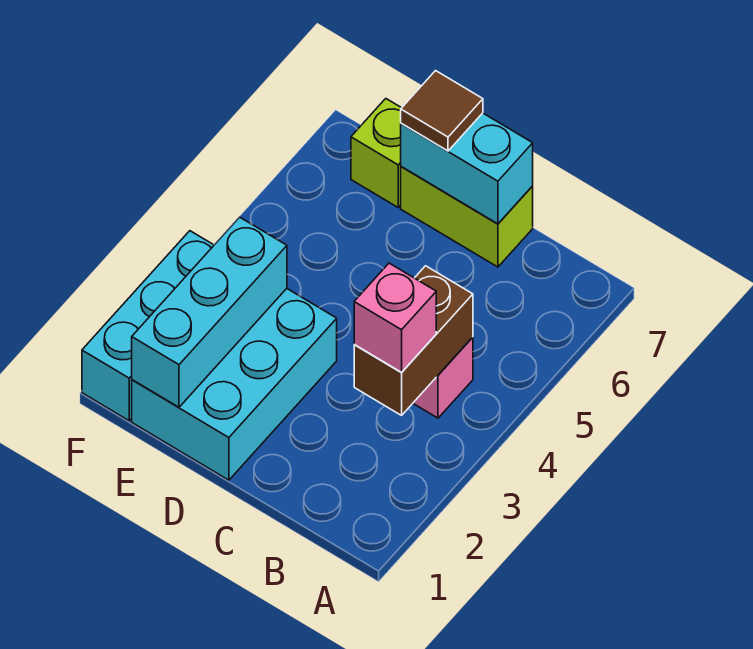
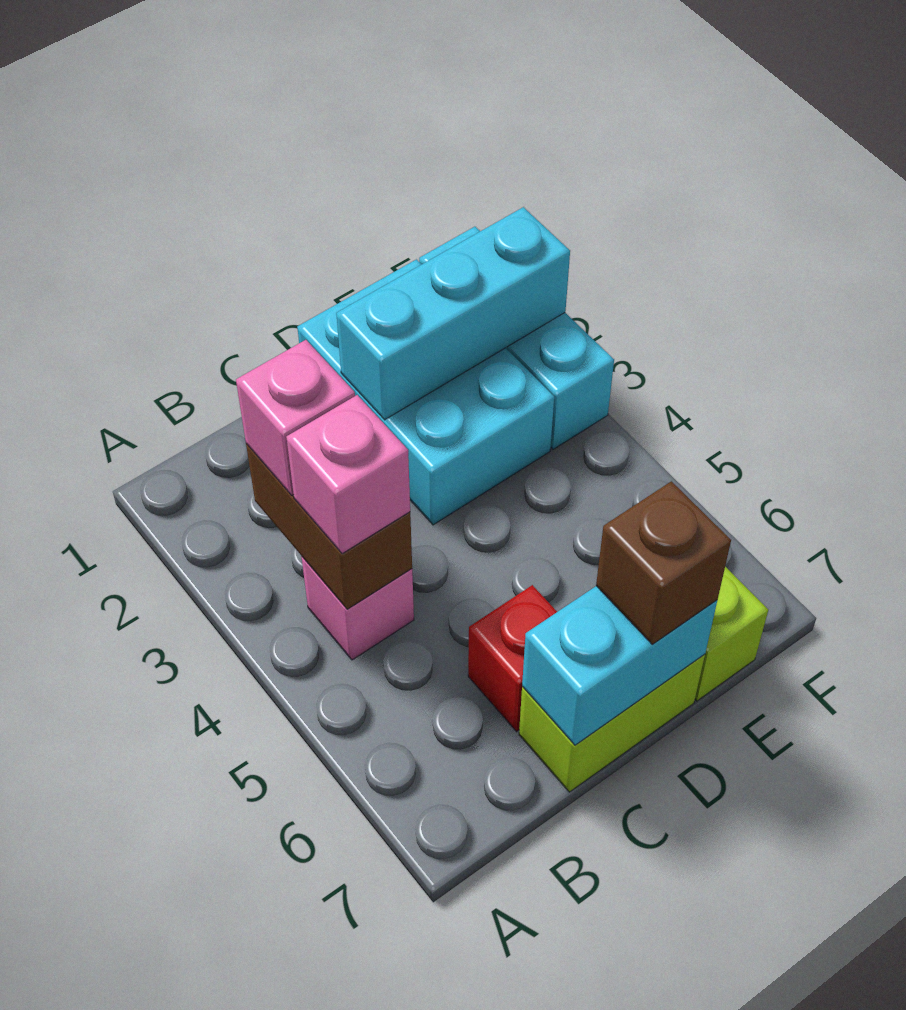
none -> pink brick B4 level 3
none -> red brick C6 level 1
brown tile D7 level 3 -> brown brick D7 level 3
cyan brick E1:E3 level 2 -> cyan brick D2:F2 level 2

